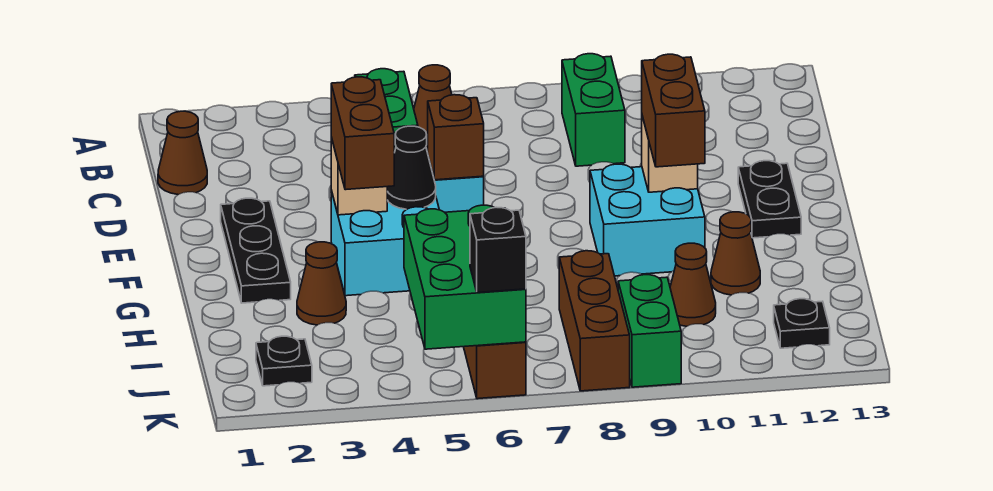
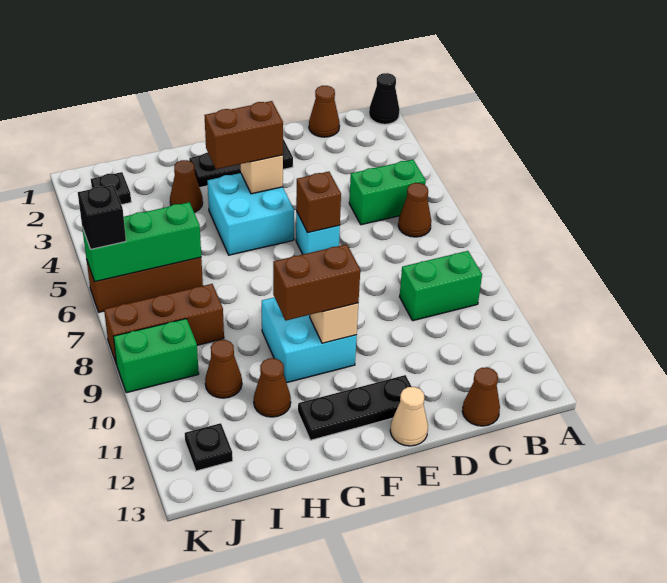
none -> brown cone C13 level 1
black plate E12:F12 level 1 -> black plate E12:G12 level 1
none -> tan cone E13 level 1
black cone F5 level 2 -> black cone A1 level 1
green brick I5:K6 level 2 -> green brick I6:K6 level 2

